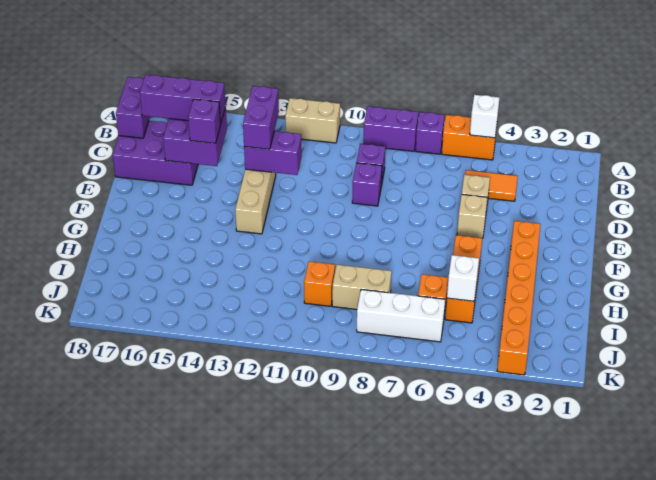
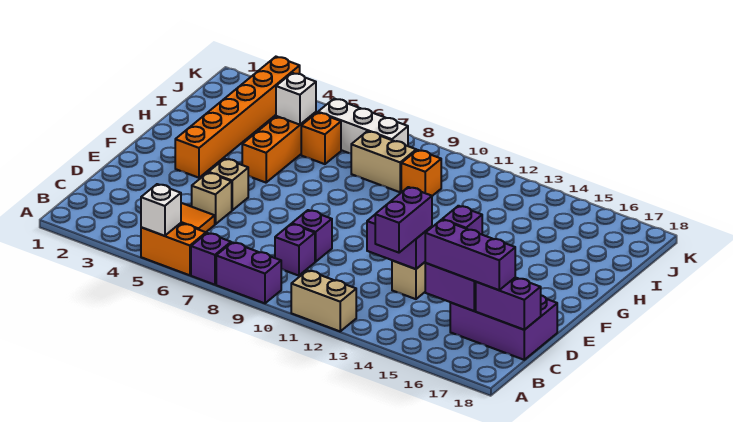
purple brick B18:C18 level 2 -> purple brick C17:C18 level 2

